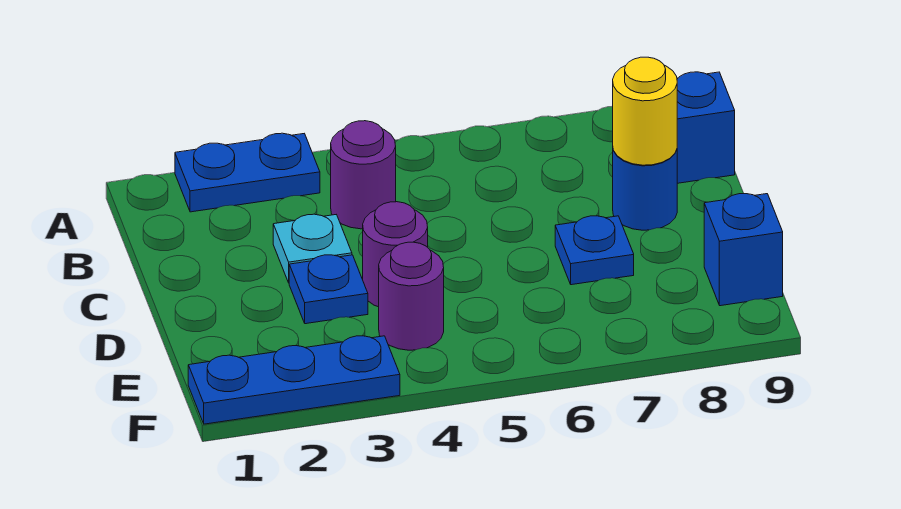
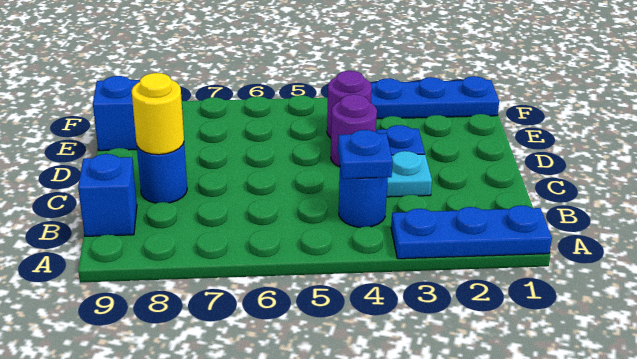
blue plate A2:A3 level 1 -> blue plate A1:A3 level 1
purple round brick B4 level 1 -> blue round brick B4 level 1
blue plate D7 level 1 -> blue plate B4 level 2

